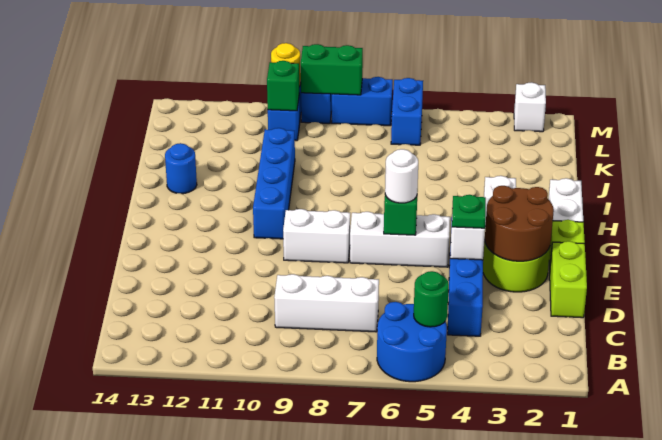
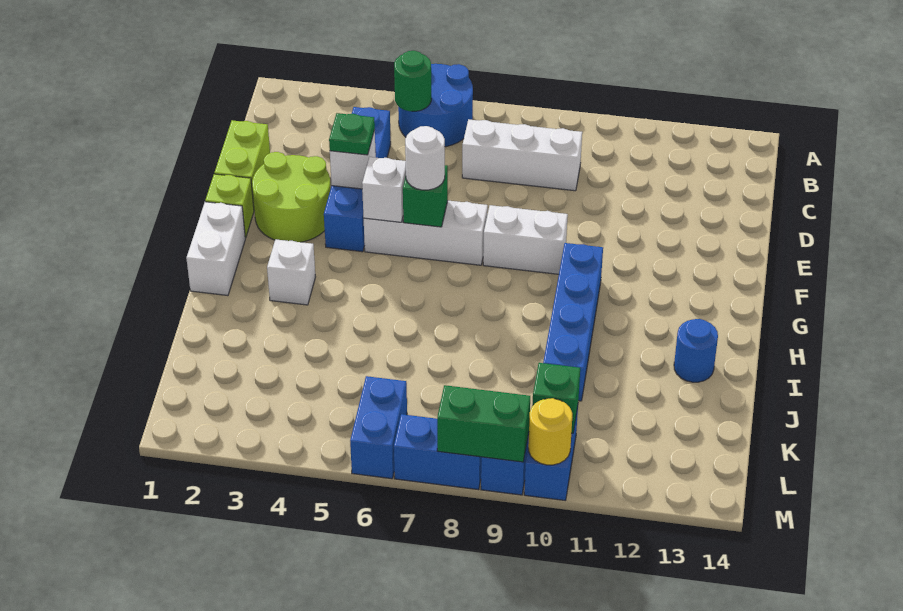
brown round brick E2:F3 level 2 -> none
white brick M2 level 1 -> white brick F5 level 2

